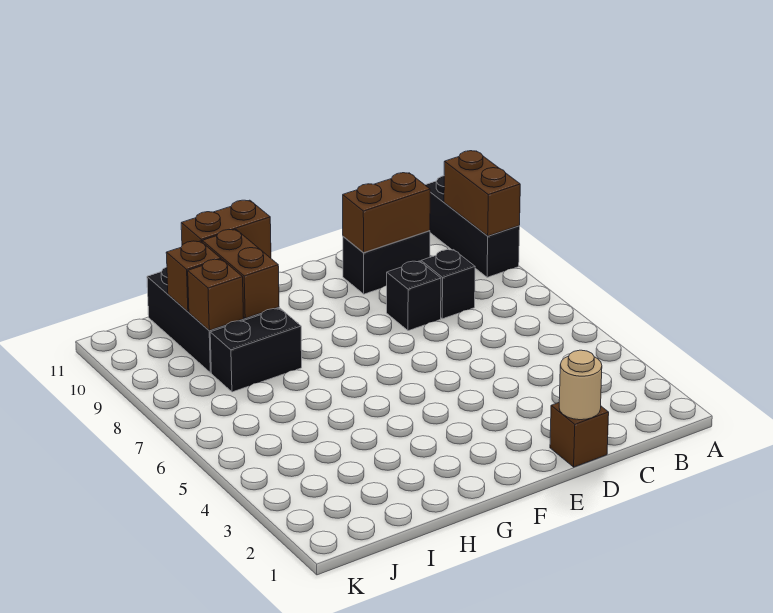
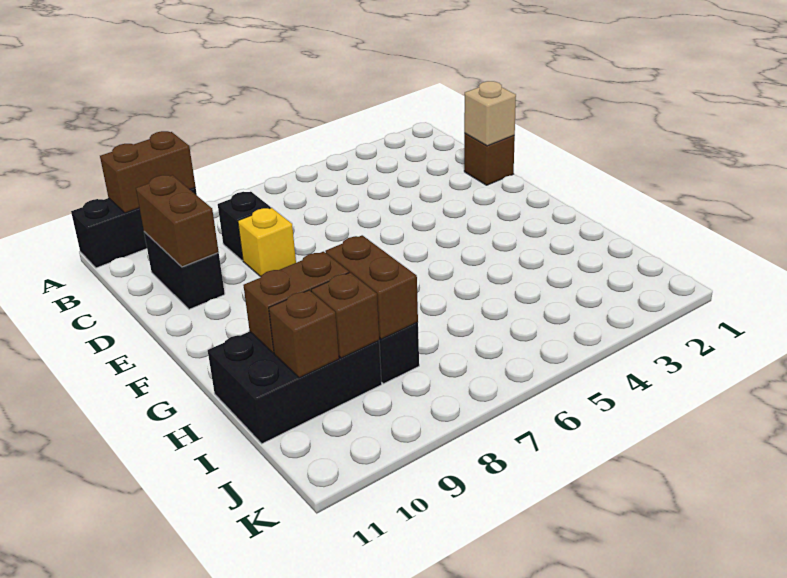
tan round brick D1 level 2 -> tan brick D1 level 2
black brick D8 level 1 -> yellow brick D8 level 1
brown brick G11:H11 level 2 -> brown brick H8:I8 level 2

